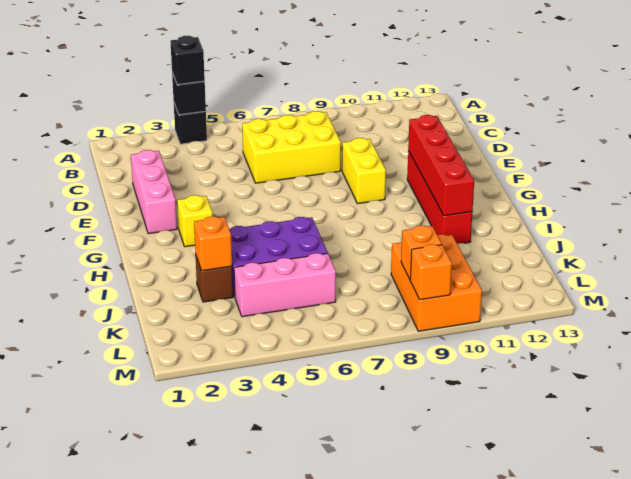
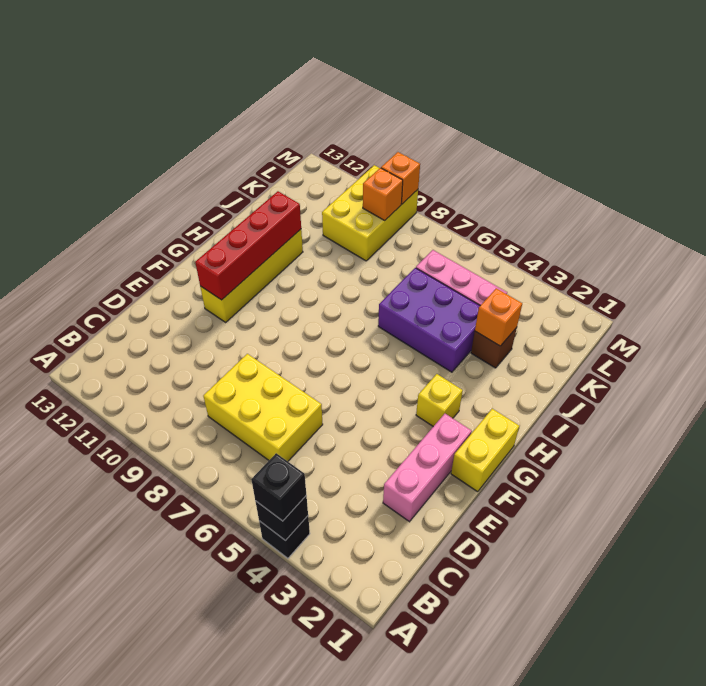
yellow brick E9:F9 level 1 -> yellow brick F1:G1 level 1
red brick F11:I11 level 1 -> yellow brick F11:I11 level 1
orange brick K9:M10 level 1 -> yellow brick K9:M10 level 1

